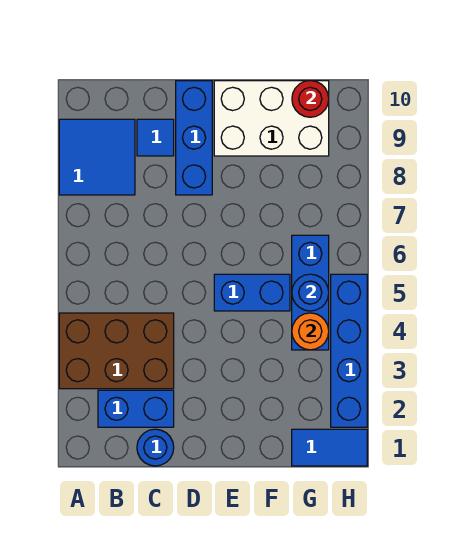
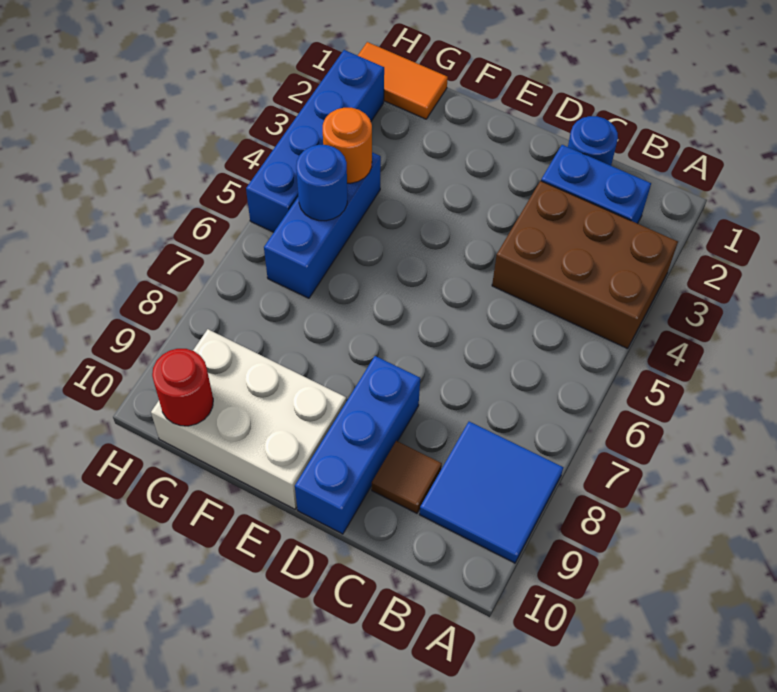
blue tile C9 level 1 -> brown tile C9 level 1
blue brick E5:F5 level 1 -> none
blue tile G1:H1 level 1 -> orange tile G1:H1 level 1

